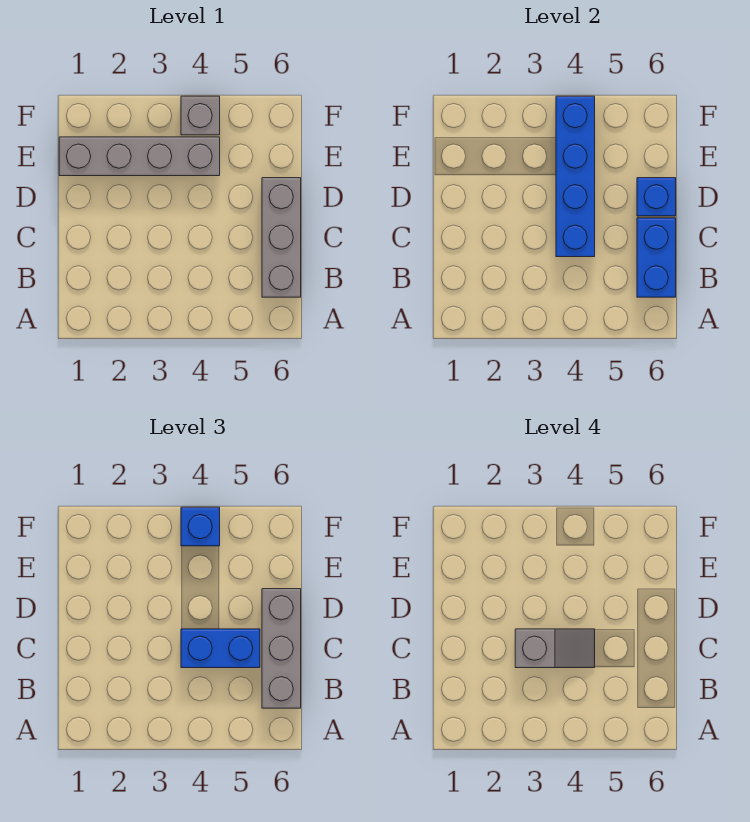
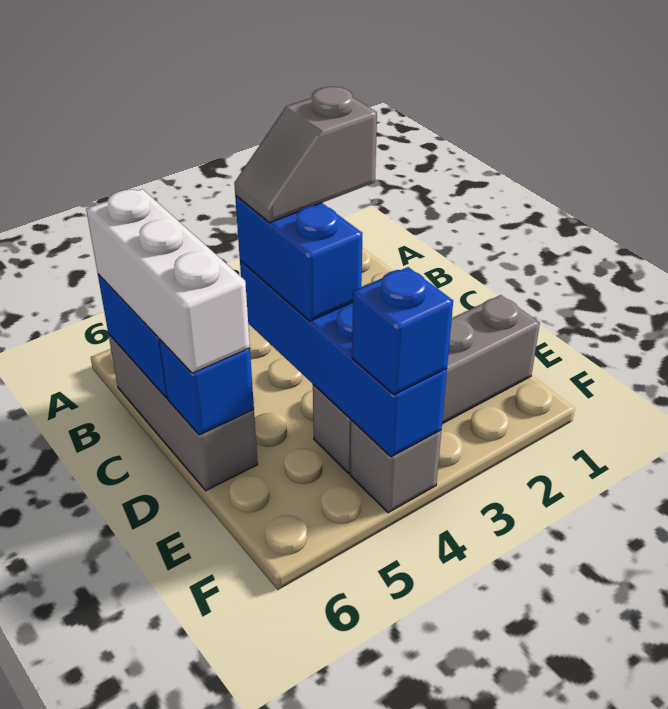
grey brick B6:D6 level 3 -> white brick B6:D6 level 3
blue brick C4:C5 level 3 -> blue brick C4:D4 level 3

